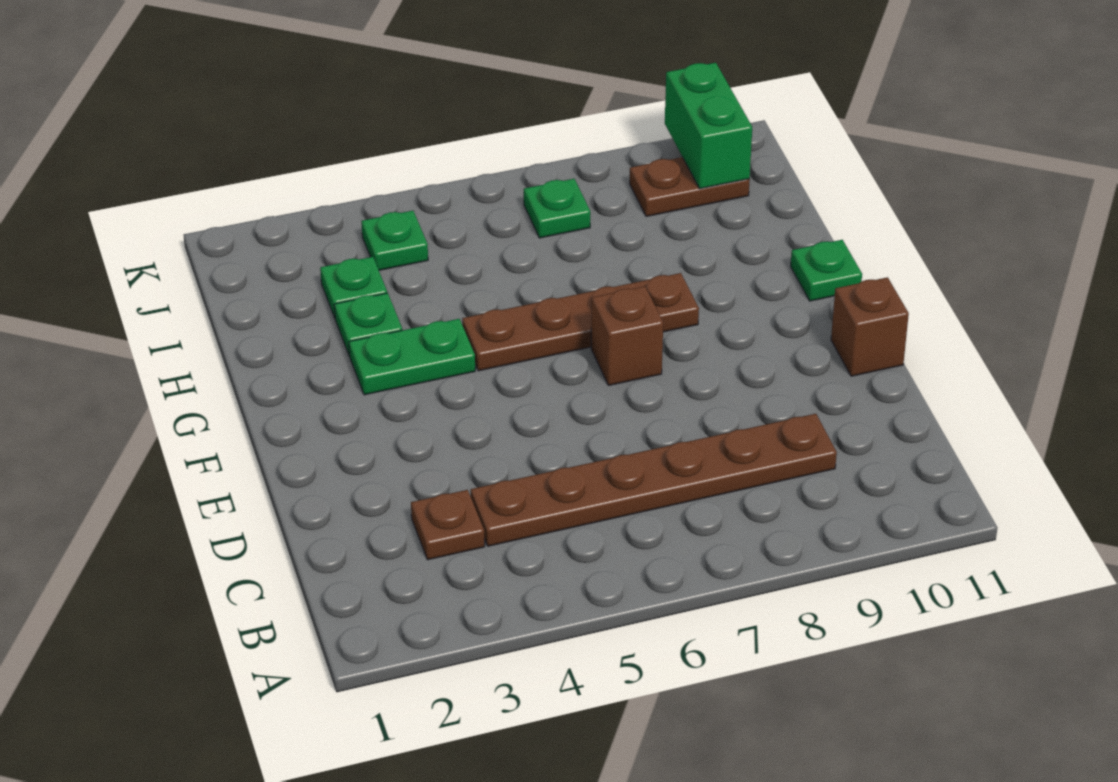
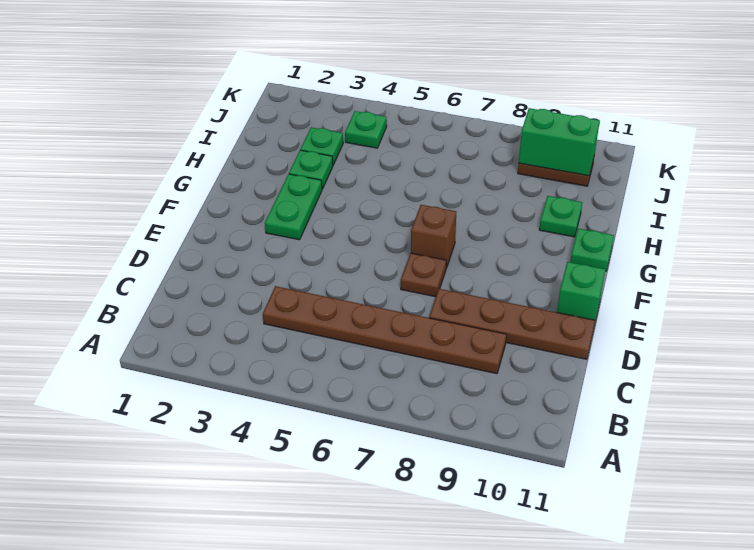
brown plate C3 level 1 -> brown plate E7 level 1
brown brick E11 level 1 -> green brick E11 level 1
green plate G3:G4 level 1 -> green plate F3:G3 level 1
brown plate G5:G8 level 1 -> brown plate D8:D11 level 1
green plate J7 level 1 -> green plate H10 level 1
green brick J10:K10 level 2 -> green brick J9:J10 level 2

